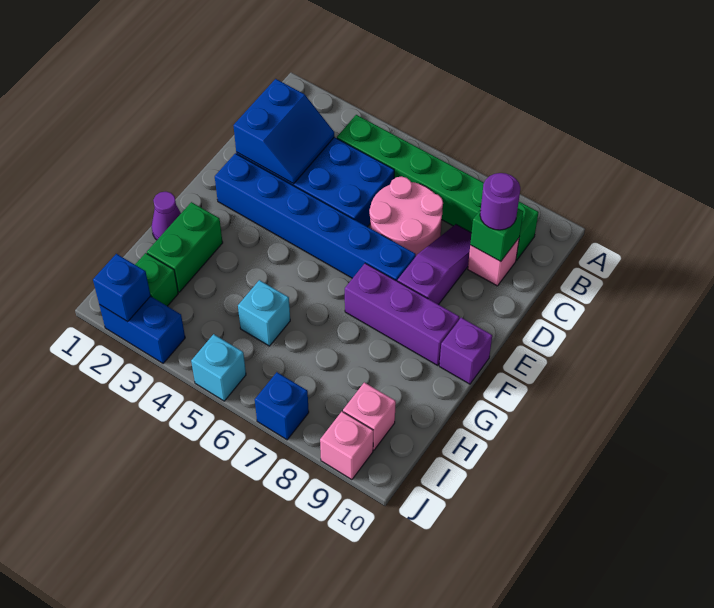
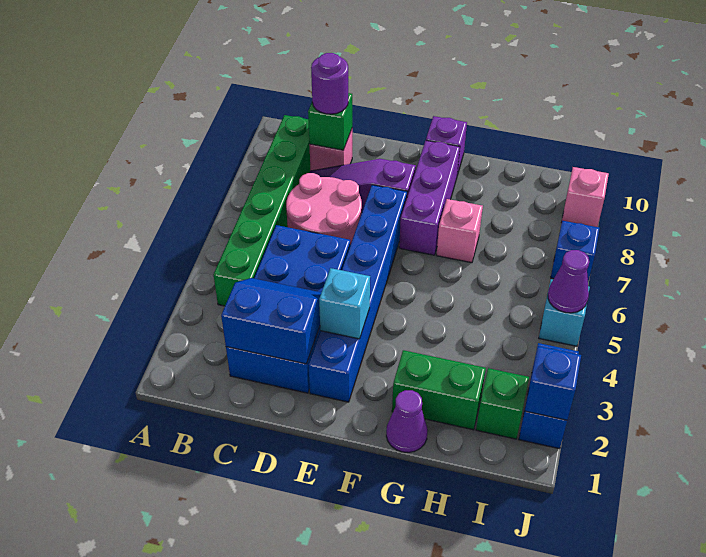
cyan brick H5 level 1 -> cyan brick E3 level 2
pink brick I9 level 1 -> pink brick G7 level 1
none -> purple cone J5 level 2

